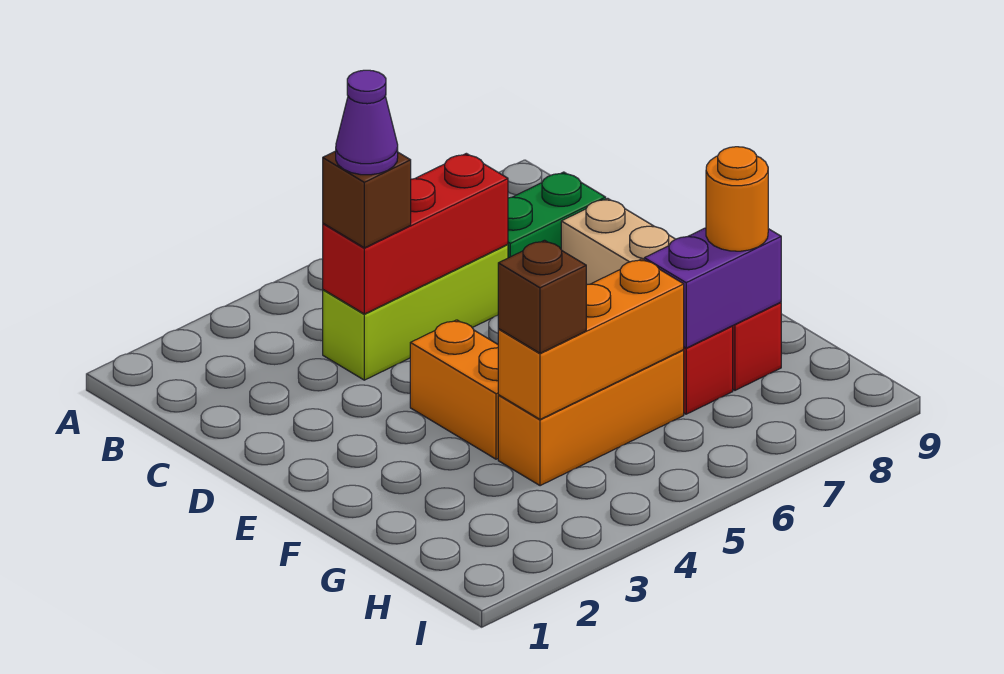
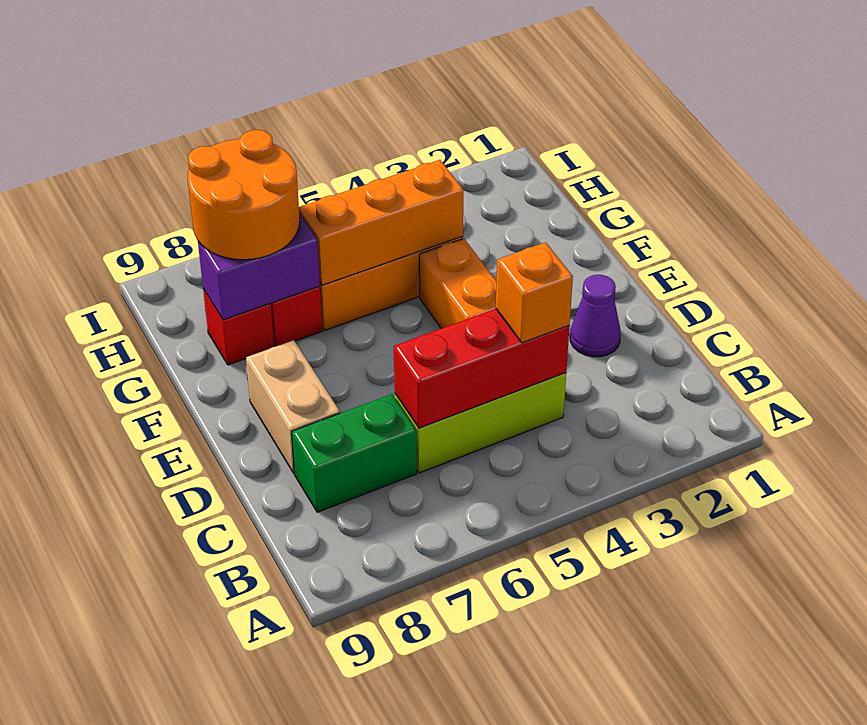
brown brick C4 level 3 -> orange brick C4 level 3
purple cone C4 level 4 -> purple cone D2 level 1
brown brick G4 level 3 -> none
orange round brick G8 level 3 -> orange round brick G7:H8 level 3

